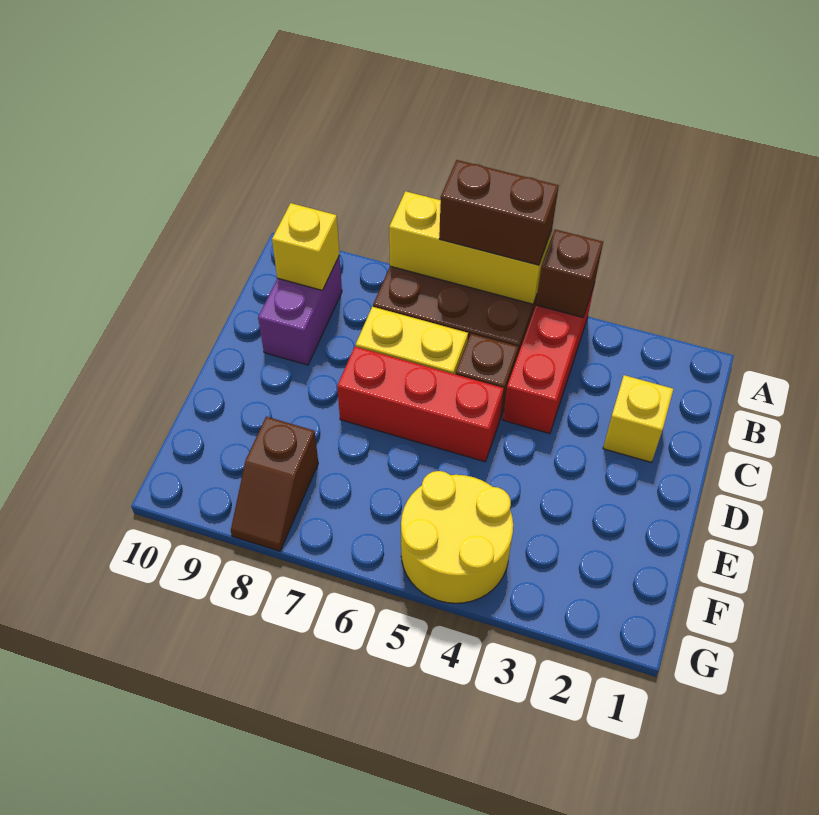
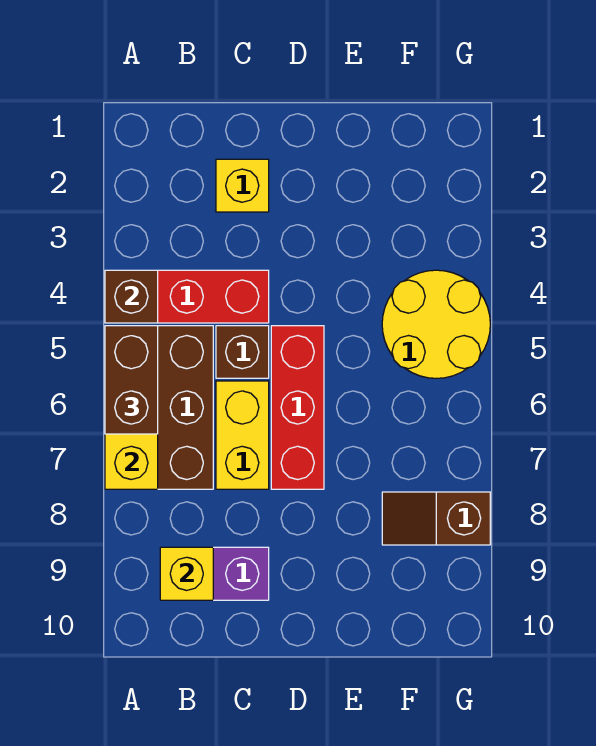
brown slope F8:G8 level 1 top F -> brown slope F8:G8 level 1 top G

